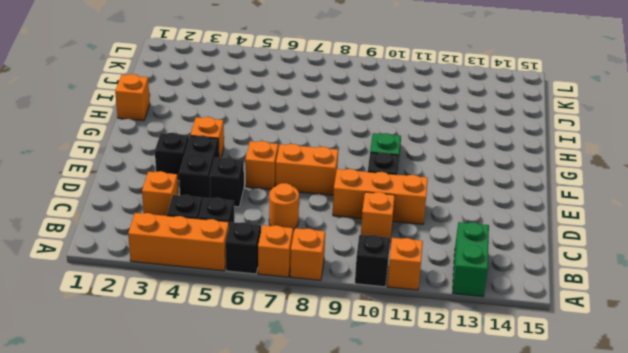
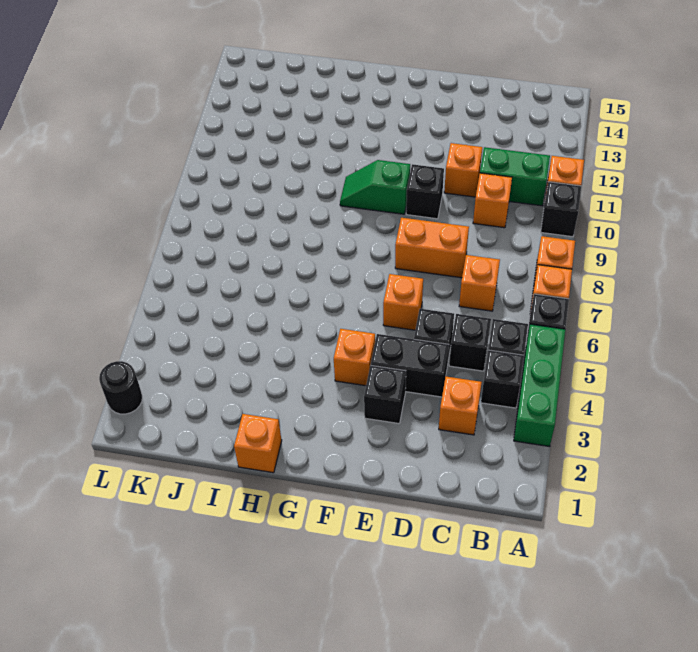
orange brick A3:A5 level 1 -> green brick A3:A5 level 1
green brick A13:B13 level 1 -> green brick B11:C11 level 1
none -> black brick C5 level 1
orange round brick C7 level 1 -> orange brick C7 level 1
orange brick D9:D11 level 1 -> orange brick D11 level 1
orange brick E7:E8 level 1 -> orange brick D8:E8 level 1
none -> black round brick L2 level 1

